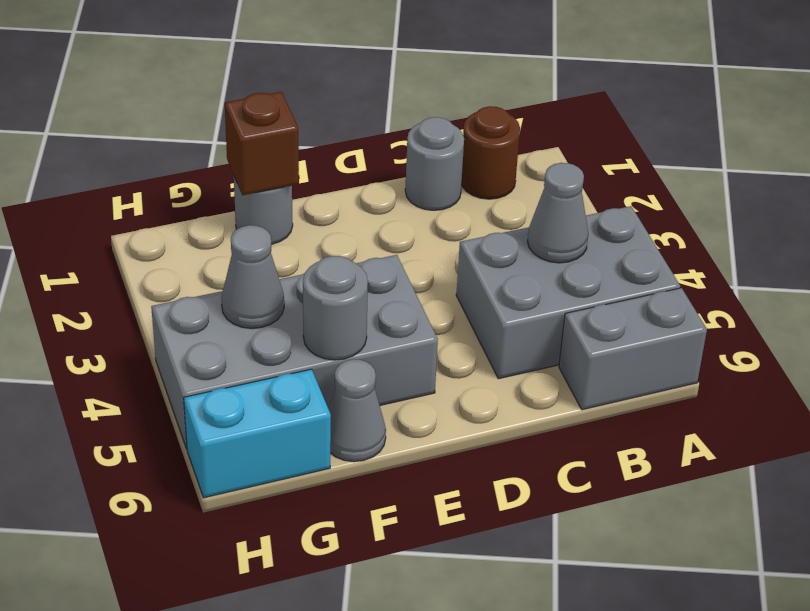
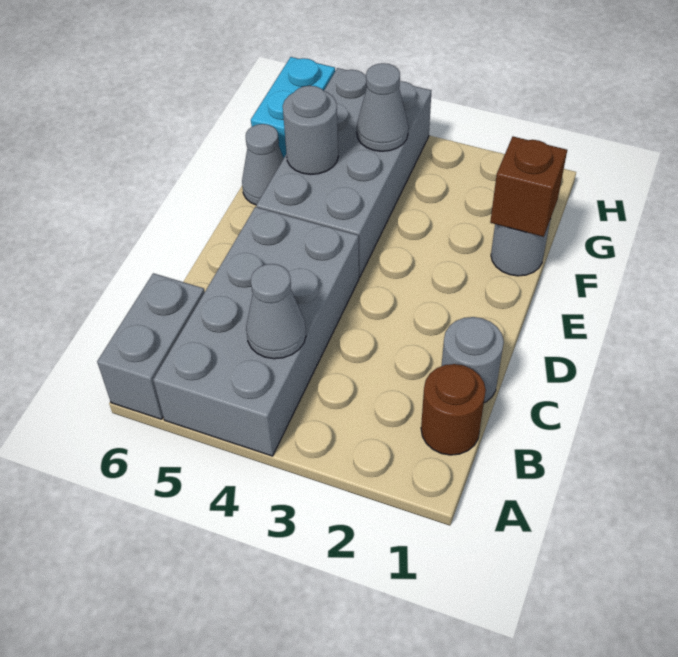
grey brick A4:C5 level 1 -> grey brick A4:D5 level 1

